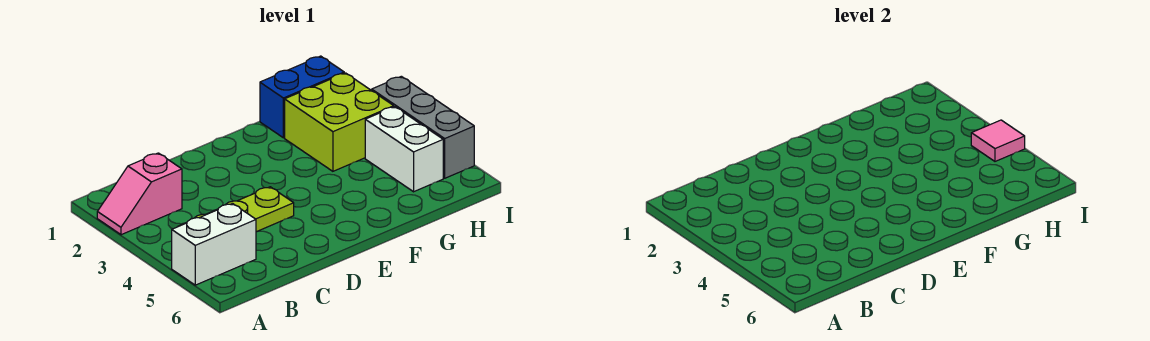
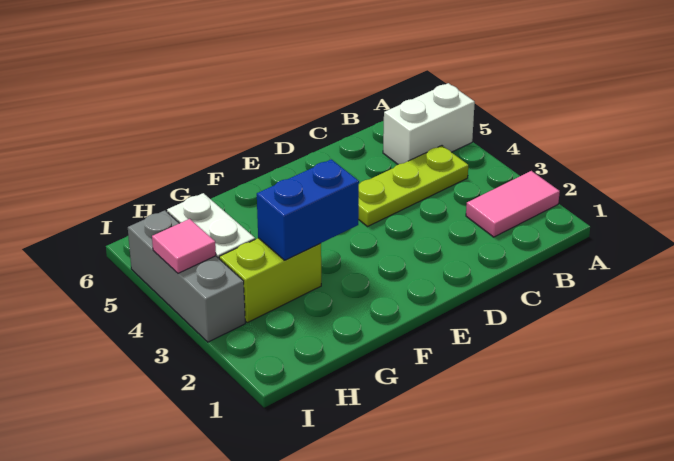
pink slope A2:B2 level 1 top B -> pink tile A2:B2 level 1
blue brick G1:H1 level 1 -> blue brick F3:G3 level 2
lime brick G2:H3 level 1 -> lime brick G3:H3 level 1

